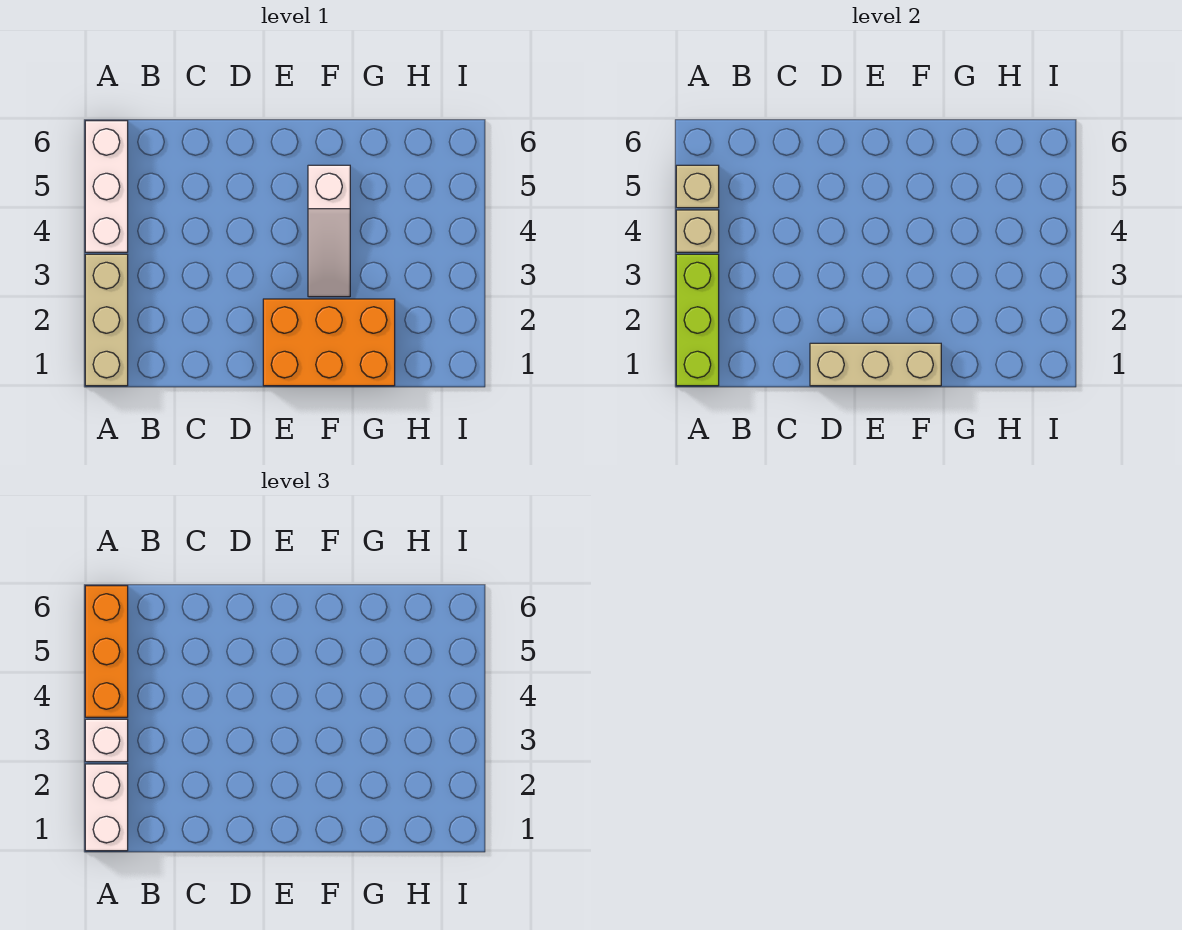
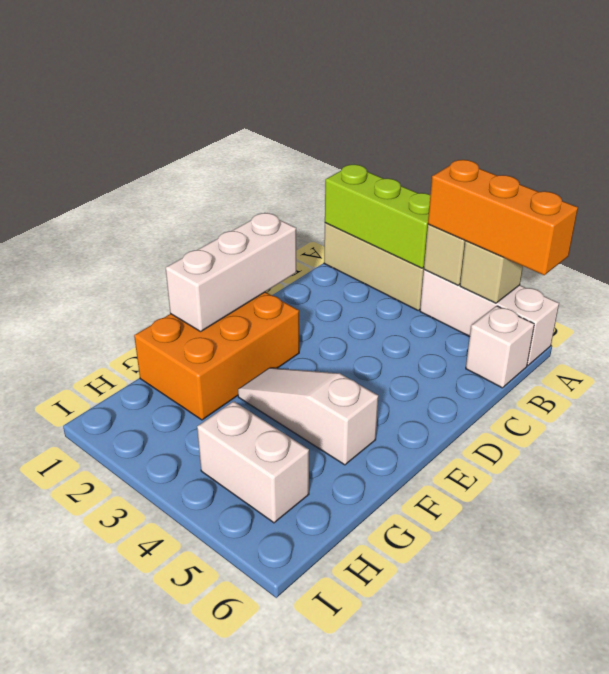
white brick A1:A2 level 3 -> white brick H4:H5 level 1
white brick A3 level 3 -> white brick B6 level 1
tan brick D1:F1 level 2 -> white brick D1:F1 level 2

